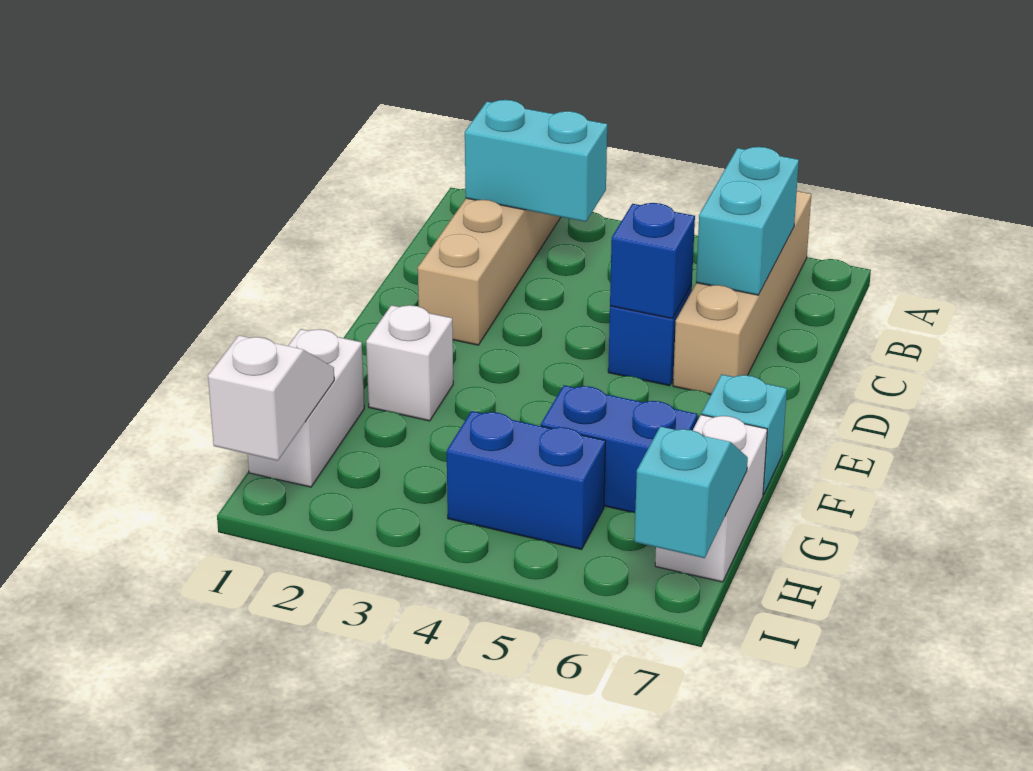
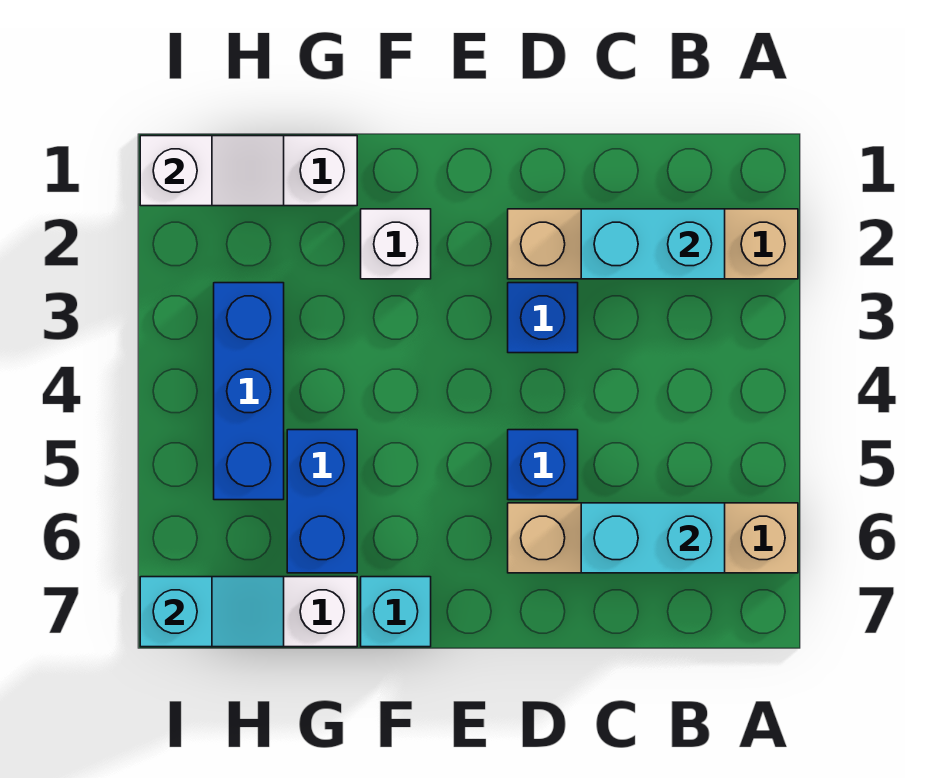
cyan brick B2:B3 level 2 -> cyan brick B2:C2 level 2
blue brick D5 level 2 -> blue brick D3 level 1
blue brick H4:H5 level 1 -> blue brick H3:H5 level 1

